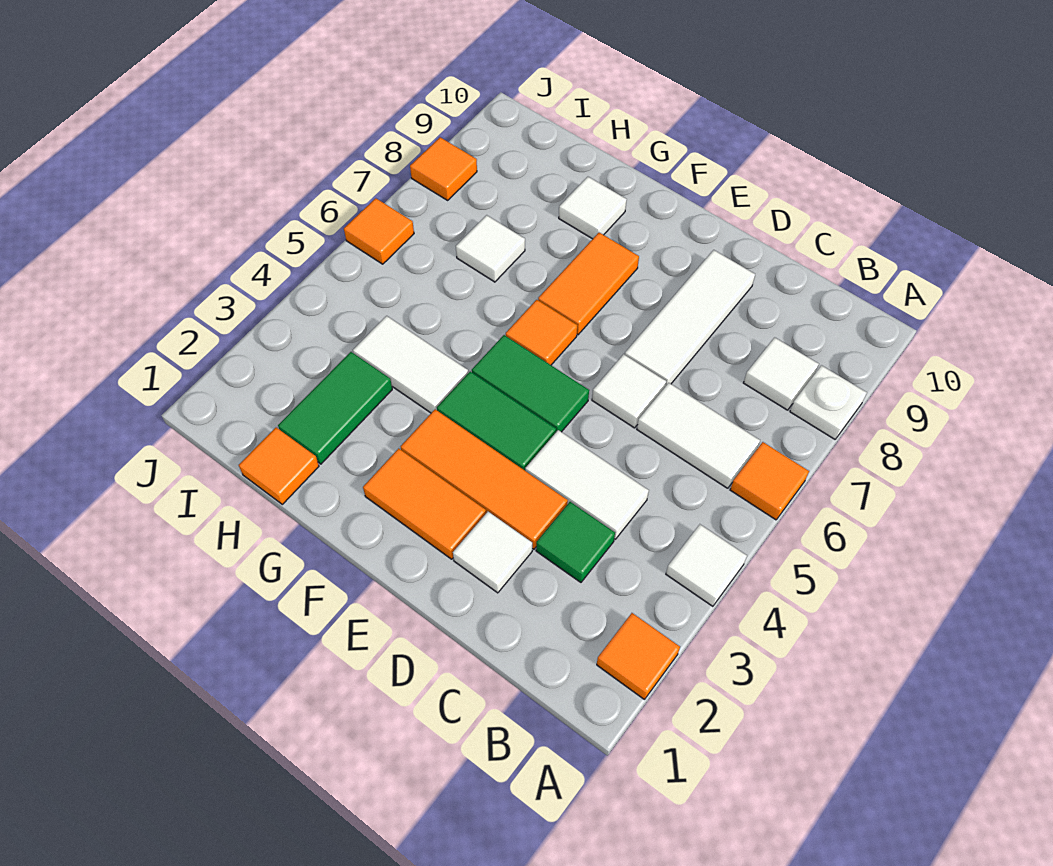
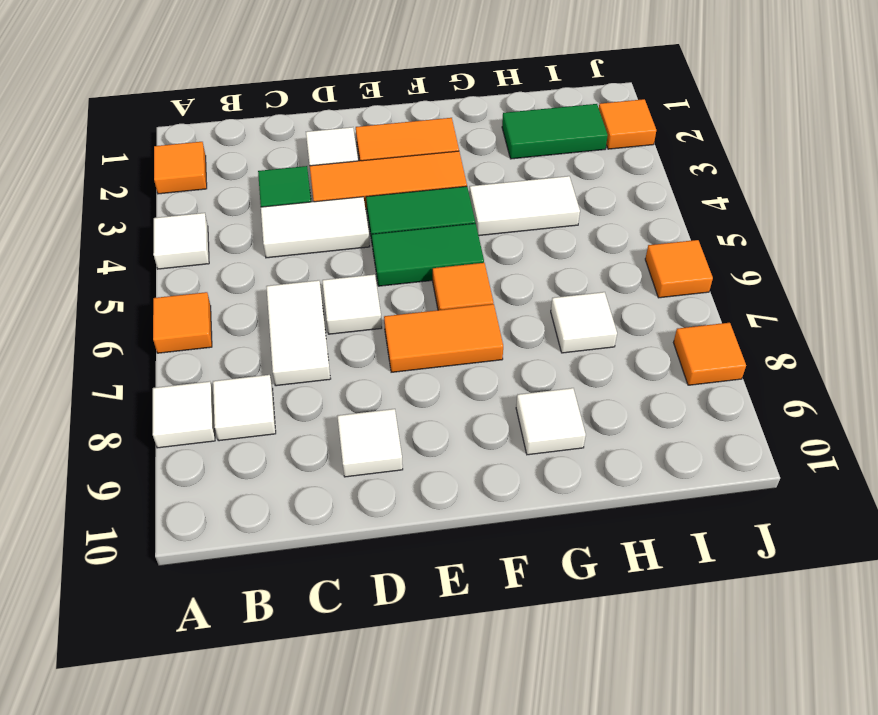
white plate A8 level 1 -> white tile A8 level 1
white tile B6:C6 level 1 -> white tile C6:C7 level 1
white tile D7:D9 level 1 -> white tile D9 level 1
orange tile F7:F8 level 1 -> orange tile E7:F7 level 1
orange tile H1 level 1 -> orange tile J2 level 1
green tile H2:H3 level 1 -> green tile H2:I2 level 1

